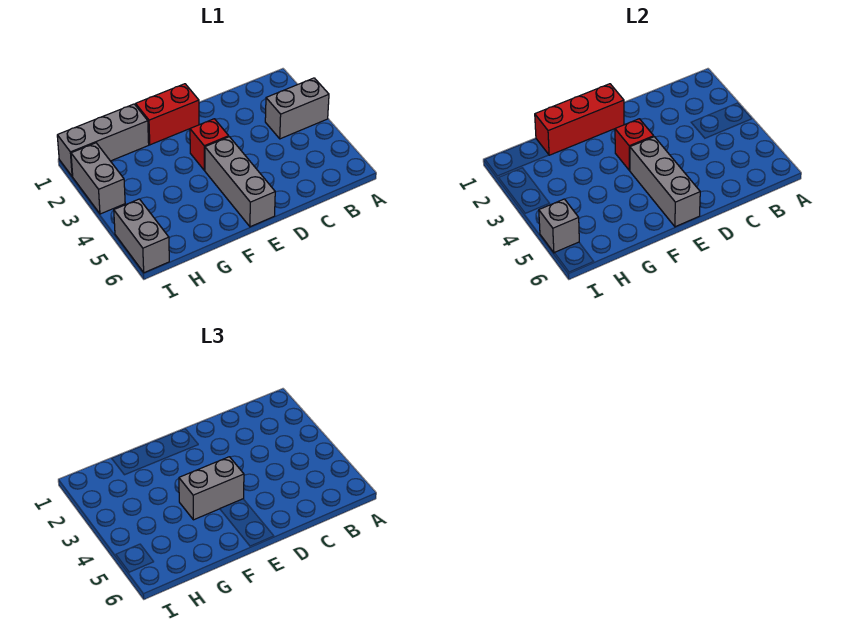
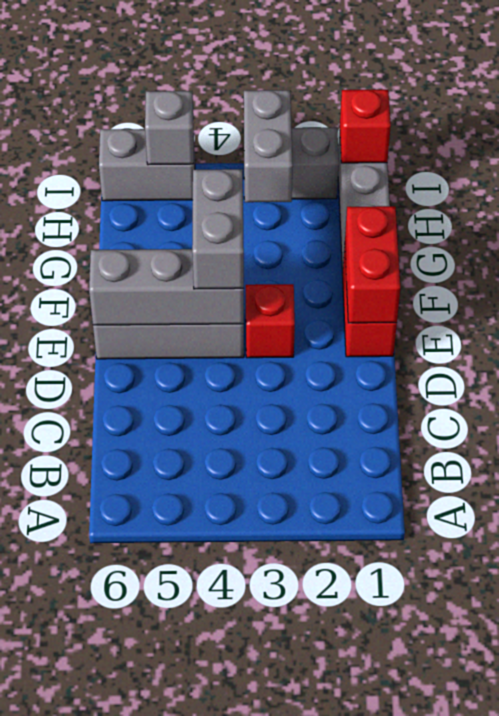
grey brick A3:B3 level 1 -> grey brick H3:I3 level 2
red brick E1:G1 level 2 -> red brick E1:F1 level 2
red brick E3 level 2 -> red brick I1 level 2

